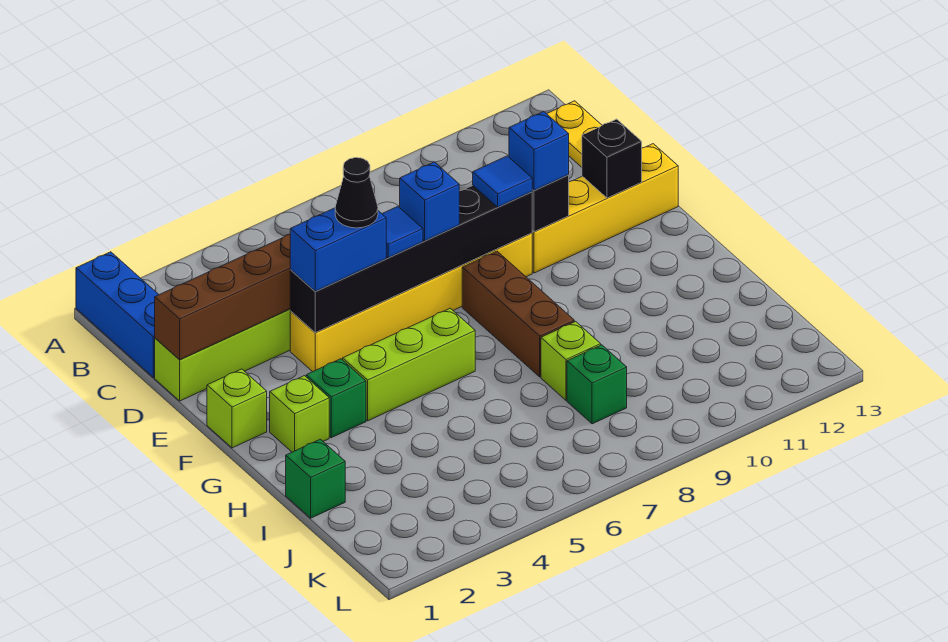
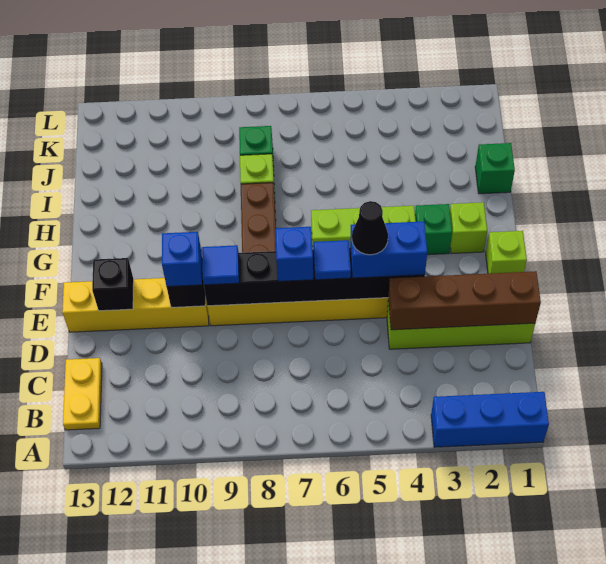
blue brick A1:C1 level 1 -> blue brick A1:A3 level 1

